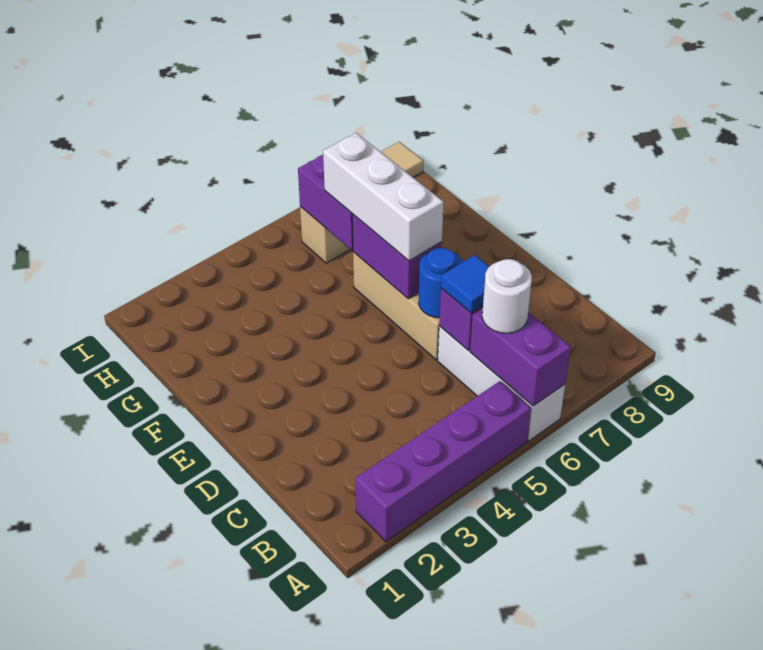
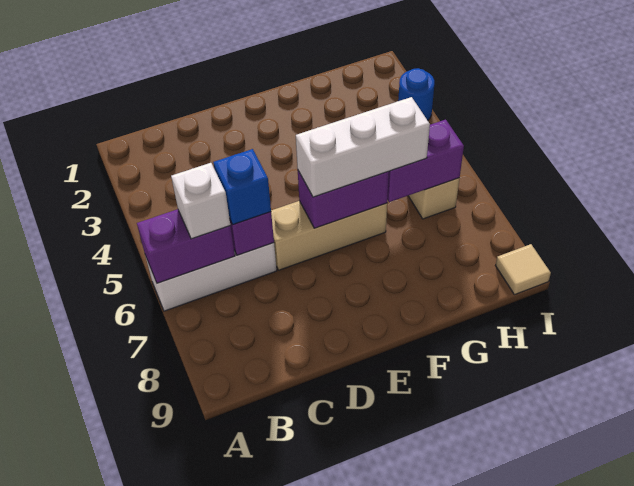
purple brick A2:A5 level 1 -> none
white round brick B6 level 3 -> white brick B6 level 3
blue tile C6 level 3 -> blue brick C6 level 3
blue round brick D6 level 2 -> blue round brick I3 level 1

